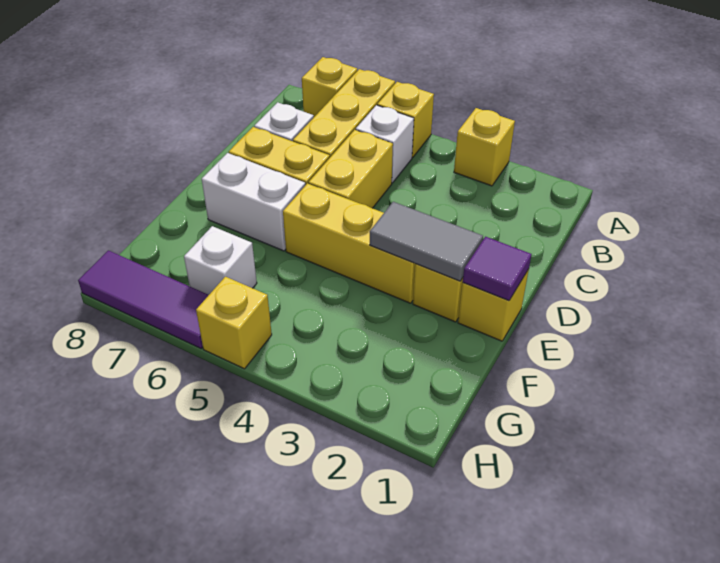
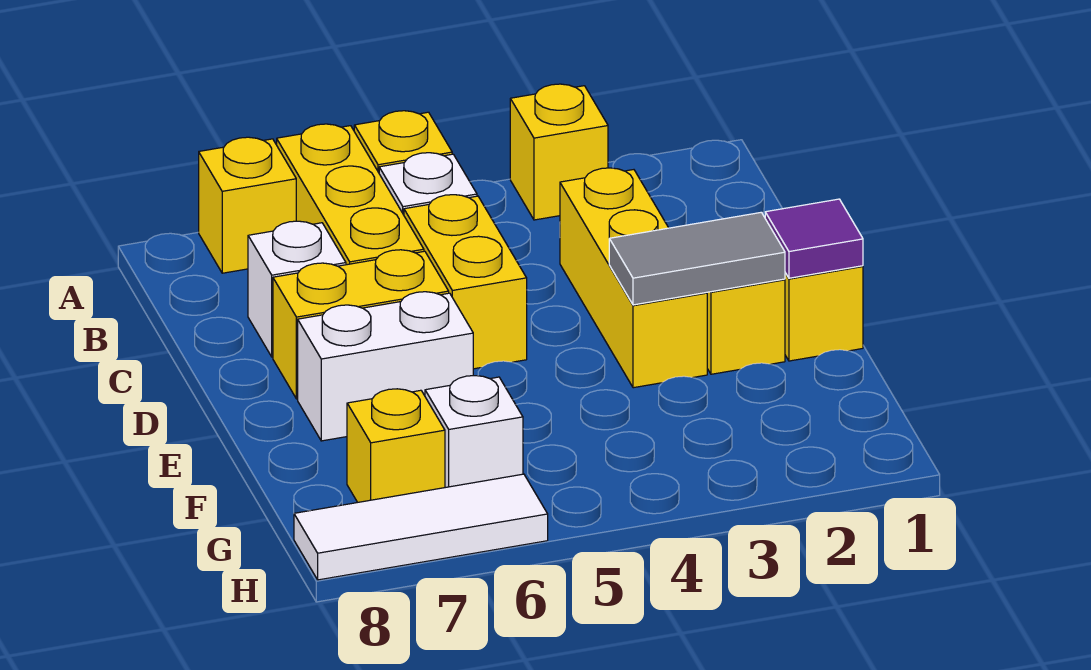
yellow brick E3:E5 level 1 -> yellow brick C3:E3 level 1
yellow brick H5 level 1 -> yellow brick G7 level 1
purple tile H6:H8 level 1 -> white tile H6:H8 level 1

